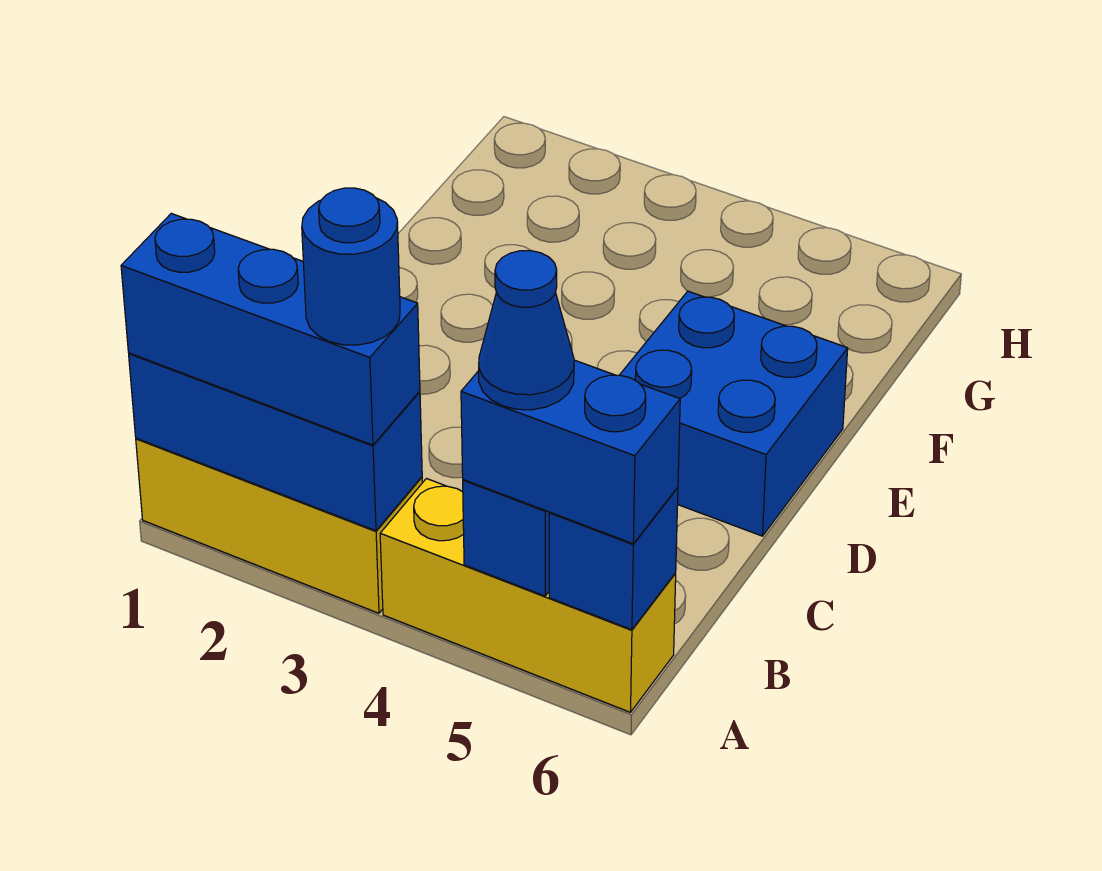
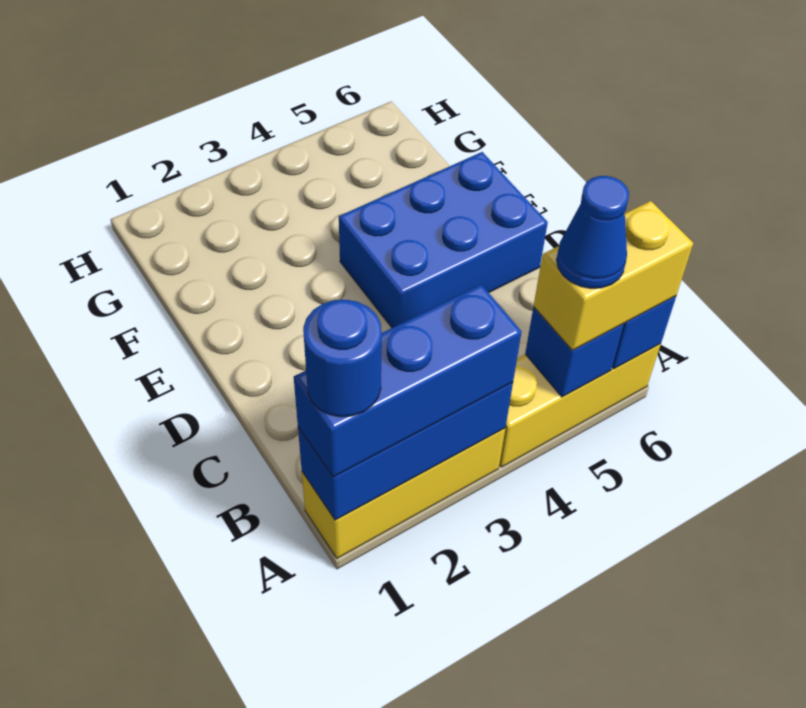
blue round brick A3 level 4 -> blue round brick A1 level 4
blue brick A5:A6 level 3 -> yellow brick A5:A6 level 3
blue brick D5:E6 level 1 -> blue brick D4:E6 level 1

